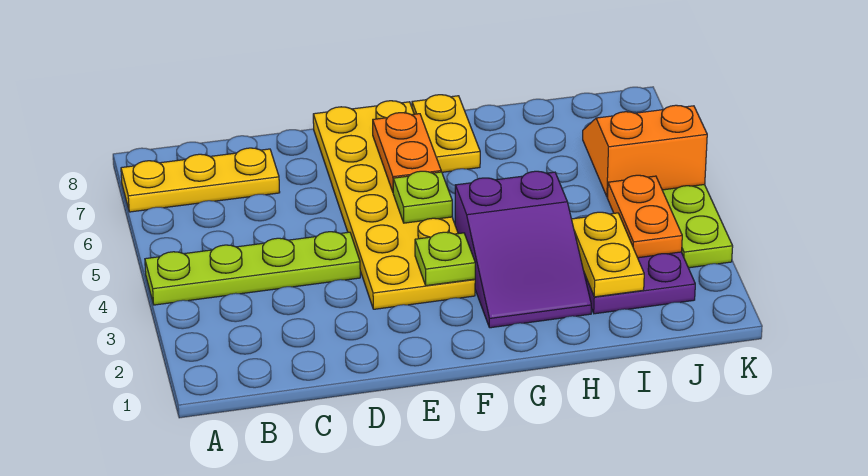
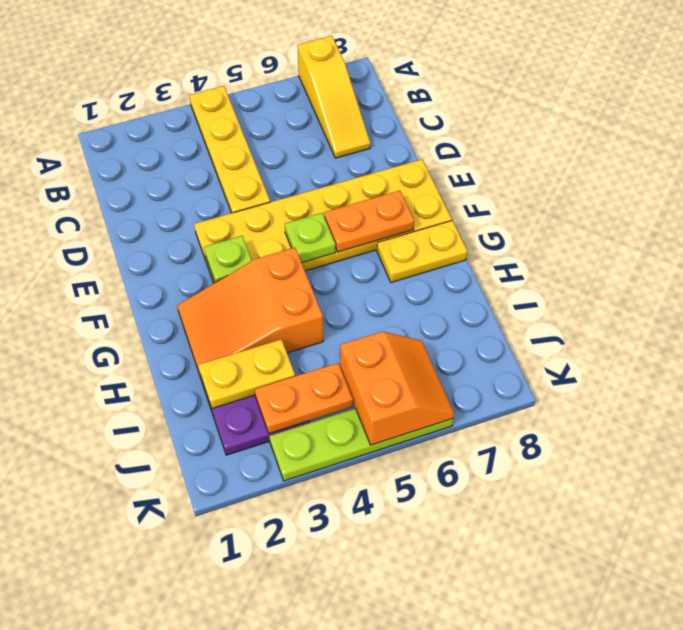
lime plate A4:D4 level 1 -> yellow plate A4:D4 level 1
yellow plate A7:C7 level 1 -> yellow slope A7:C7 level 1 top A
purple slope G2:H4 level 1 top 4 -> orange slope G2:H4 level 1 top 4

